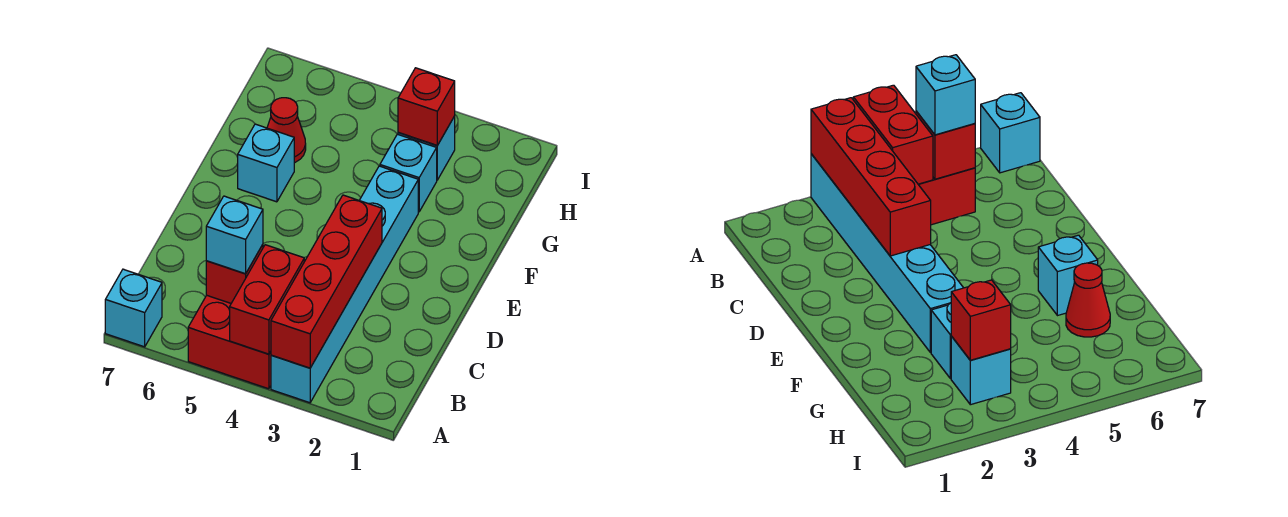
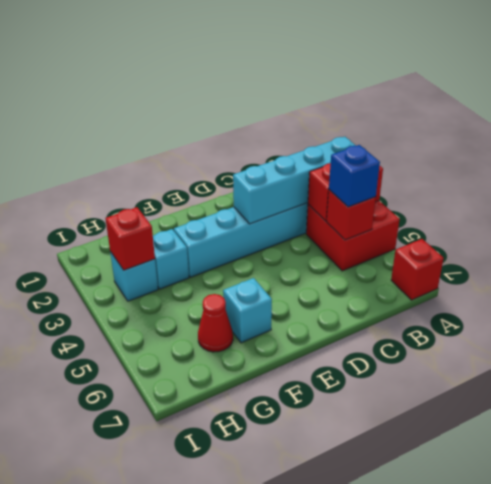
red brick A3:D3 level 2 -> cyan brick A3:D3 level 2
cyan brick A7 level 1 -> red brick A7 level 1
cyan brick B5 level 3 -> blue brick B5 level 3

